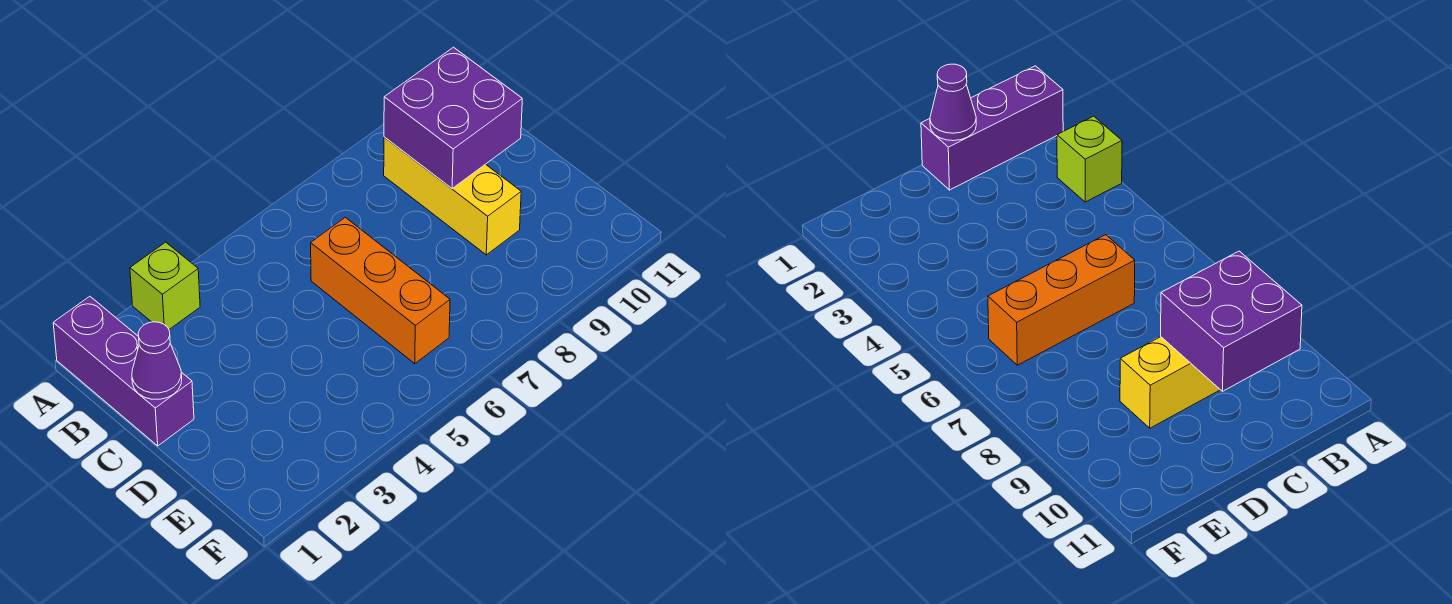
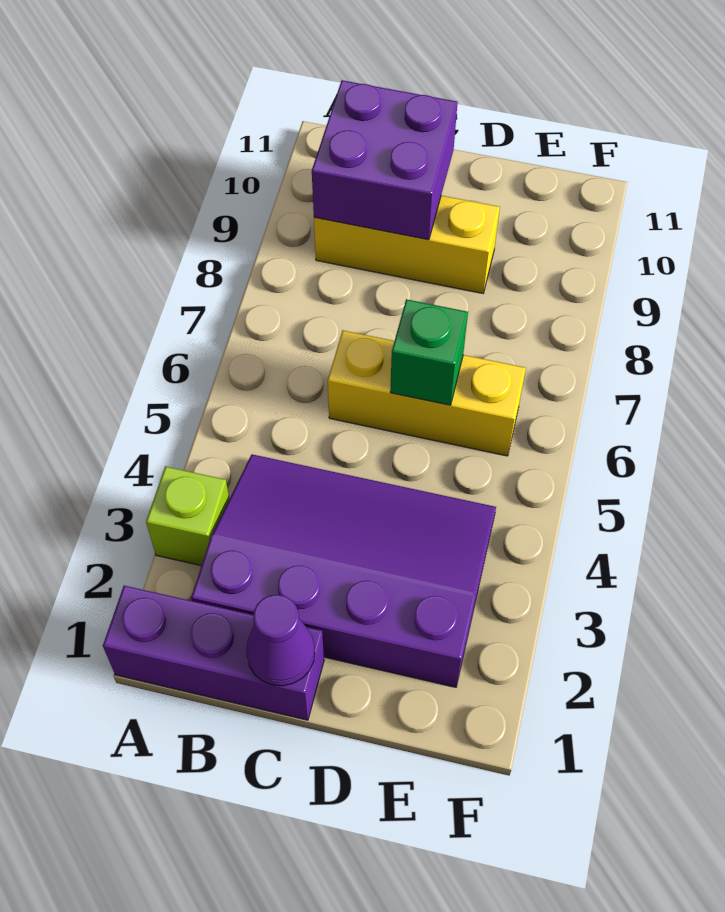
none -> purple slope B2:E4 level 1 top 2
orange brick C6:E6 level 1 -> yellow brick C6:E6 level 1
none -> green brick D6 level 2

